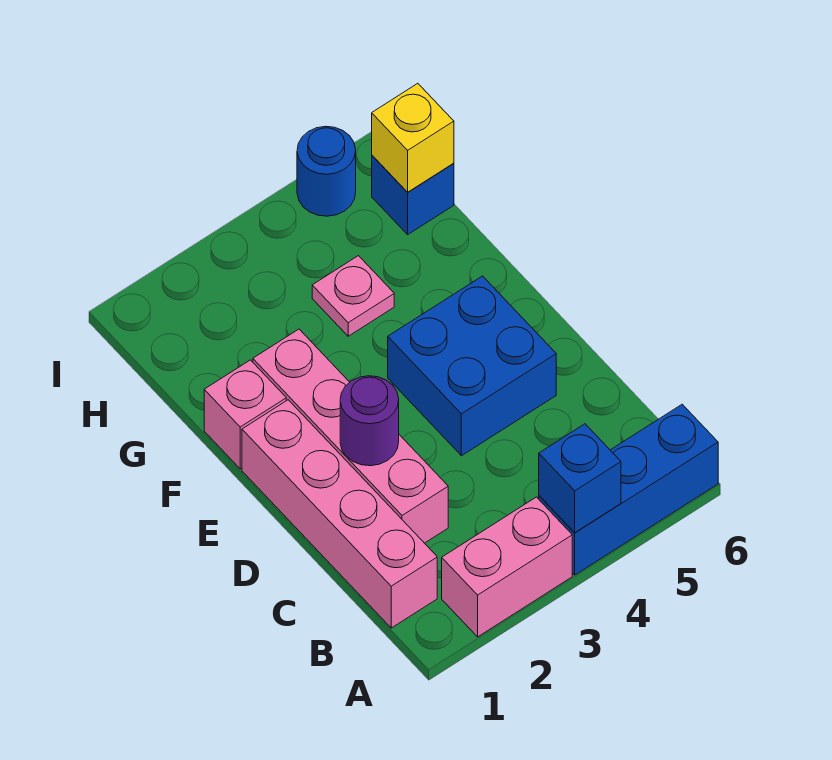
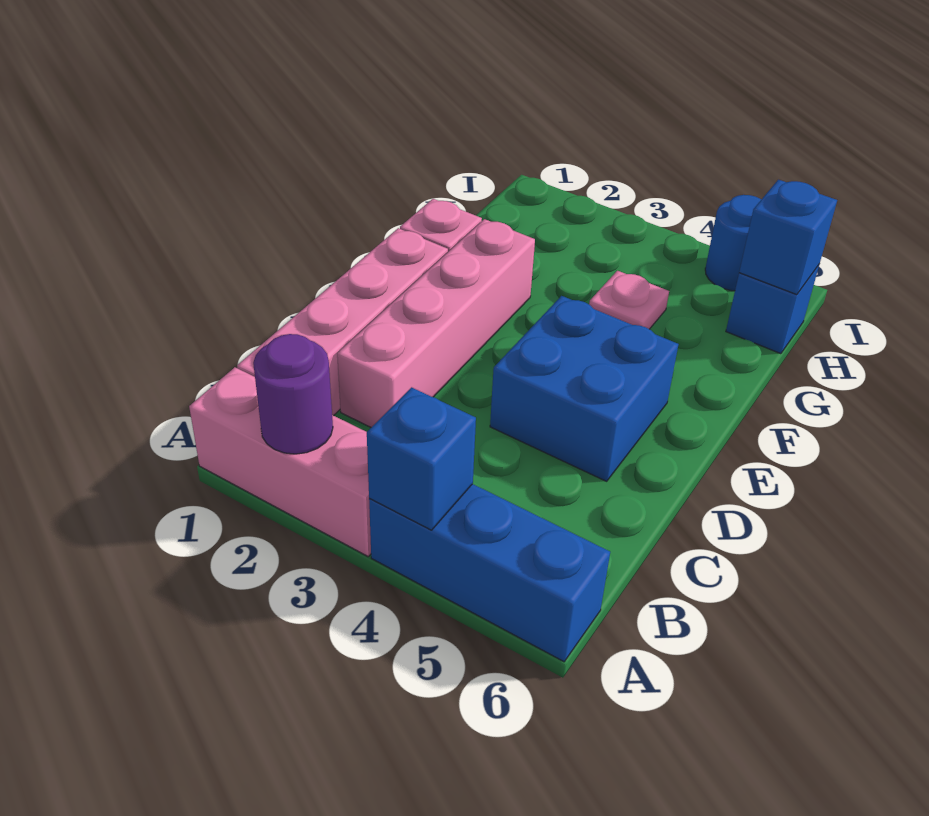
pink brick A2:A3 level 1 -> pink brick A1:A3 level 1
purple round brick D2 level 2 -> purple round brick A2 level 2
yellow brick H6 level 2 -> blue brick H6 level 2

